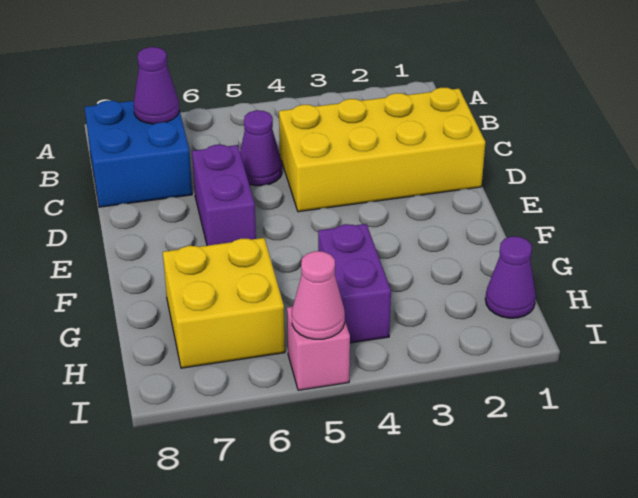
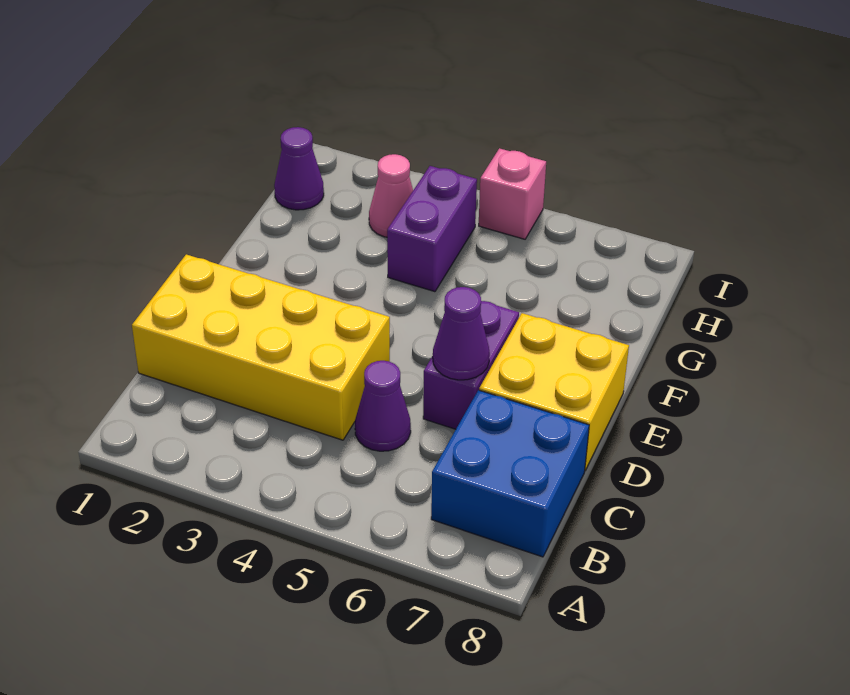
purple cone B7 level 2 -> purple cone D6 level 2
yellow brick G6:H7 level 1 -> yellow brick D7:E8 level 1
pink cone I5 level 2 -> pink cone H3 level 1

